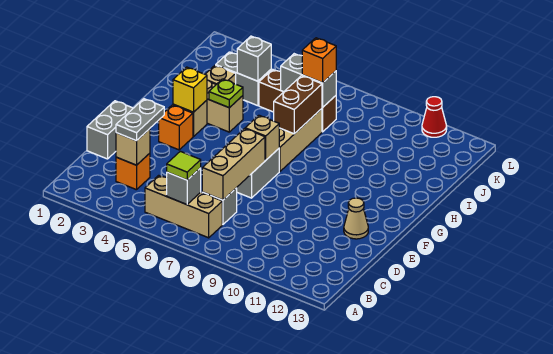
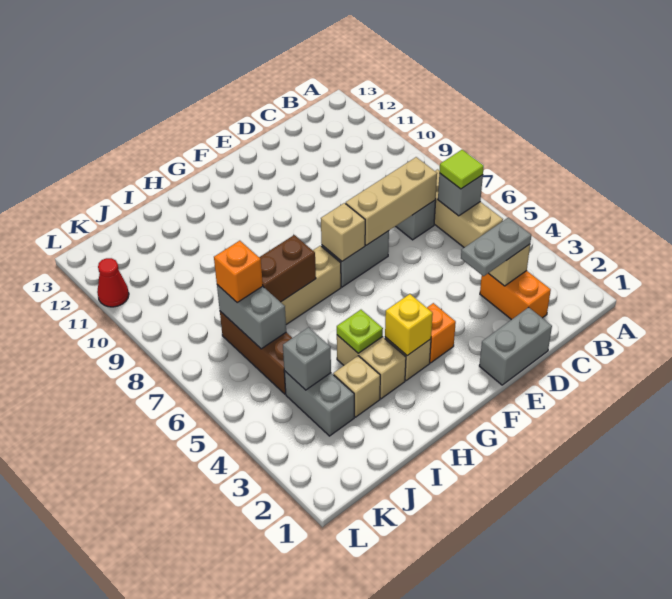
orange brick C3 level 1 -> orange brick C2:C3 level 1
tan cone E12 level 1 -> none

